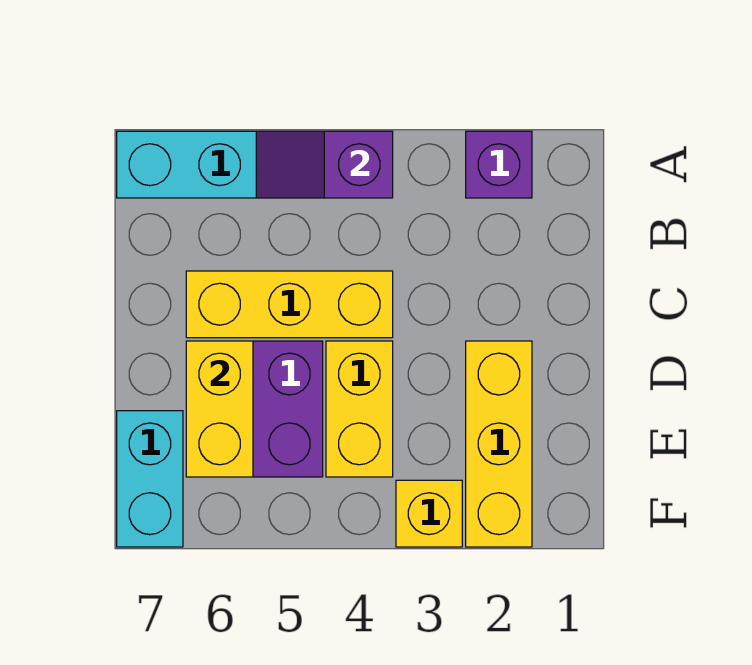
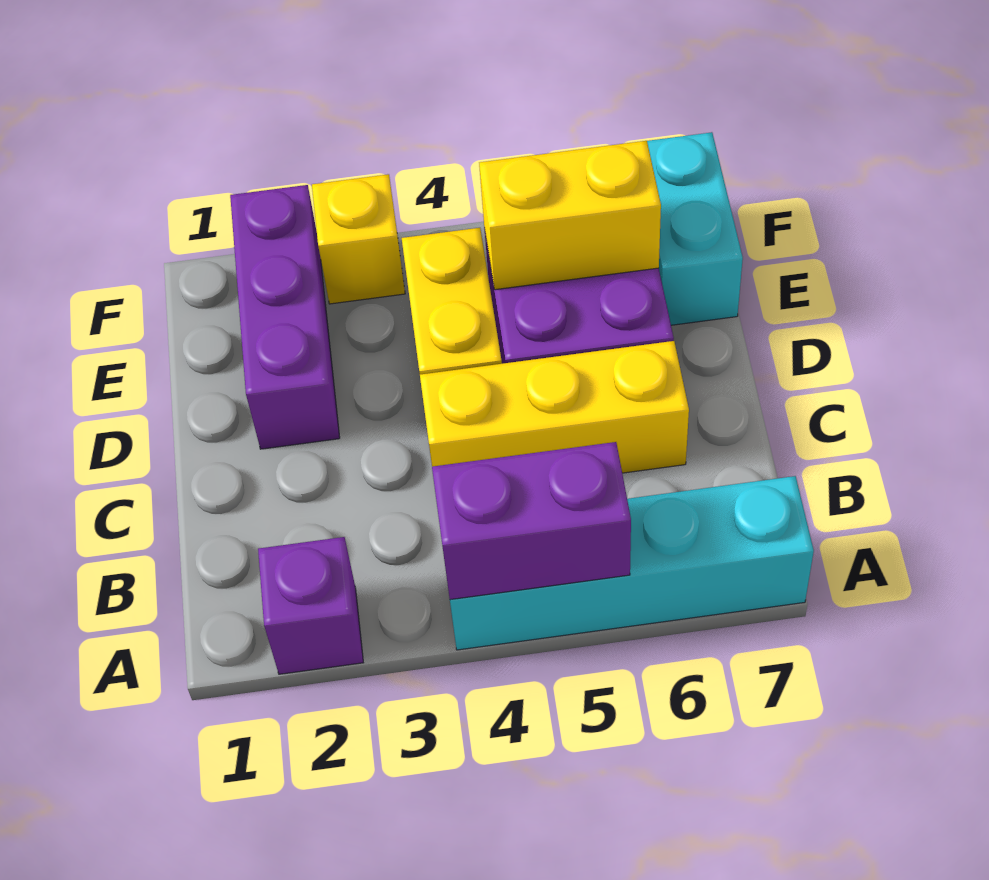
purple slope A4:A5 level 2 top 4 -> purple brick A4:A5 level 2
yellow brick D2:F2 level 1 -> purple brick D2:F2 level 1
yellow brick D6:E6 level 2 -> yellow brick E5:E6 level 2

